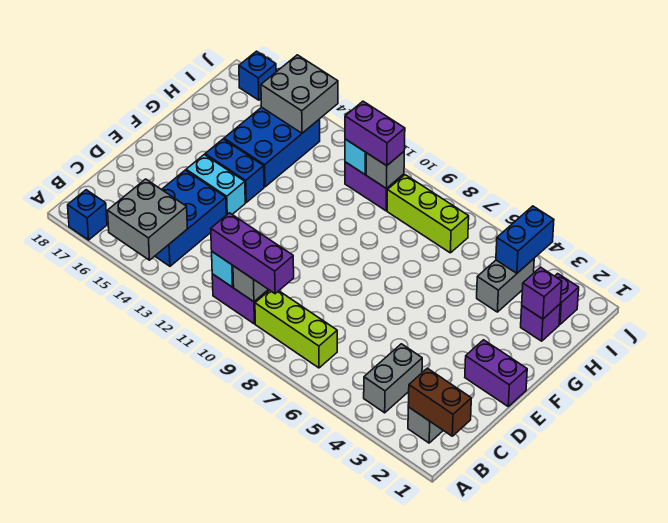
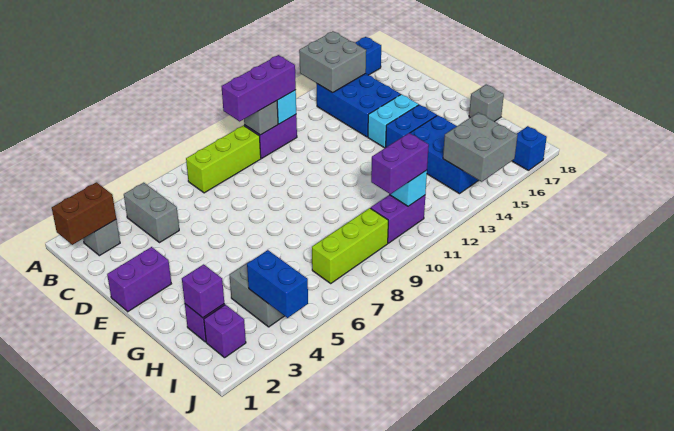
grey brick I10 level 2 -> grey brick G18 level 1

